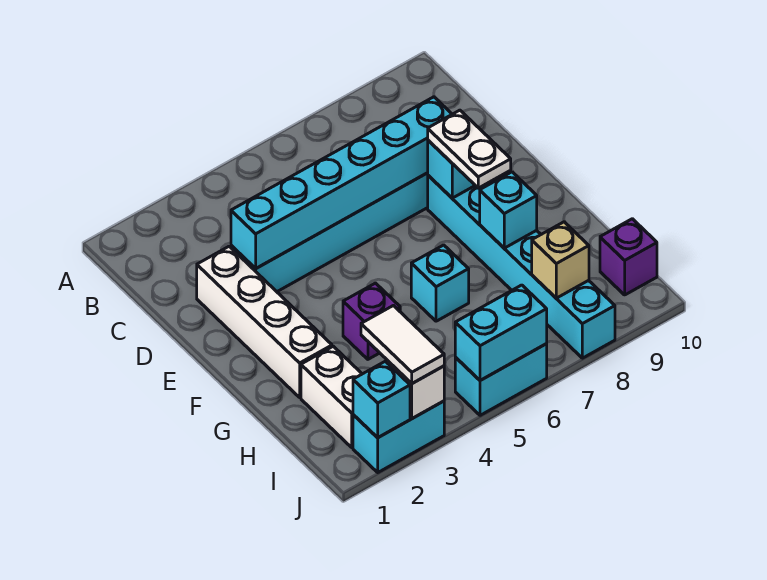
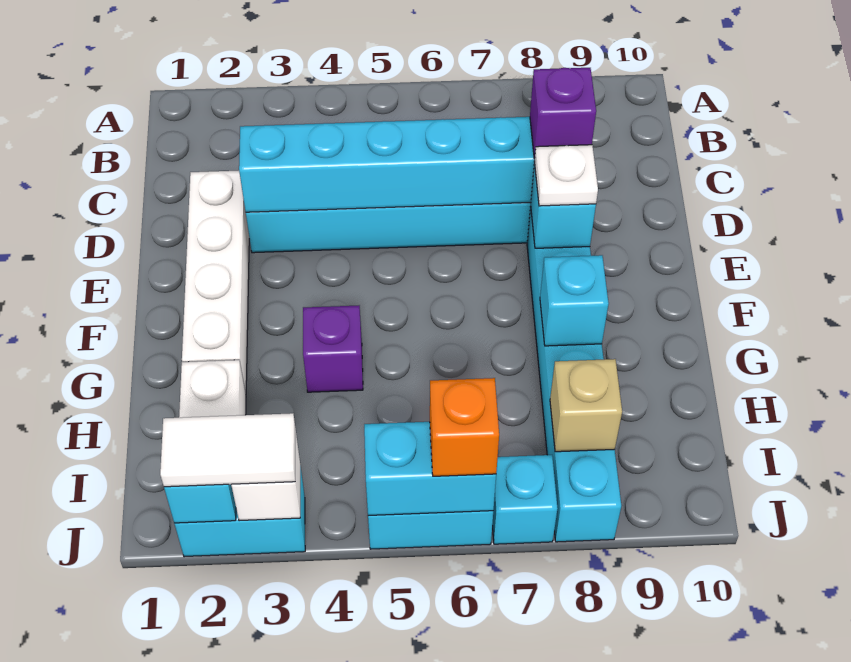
white plate E8:F8 level 3 -> white plate E8 level 3
cyan brick G6 level 1 -> cyan brick J7 level 1
white tile I3:J3 level 3 -> white tile J2:J3 level 3
purple brick I10 level 1 -> purple brick D8 level 3
none -> orange brick J6 level 3

